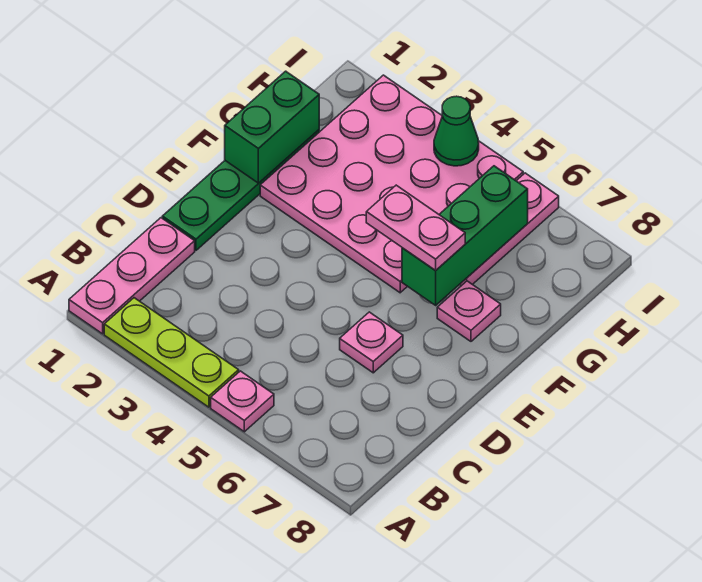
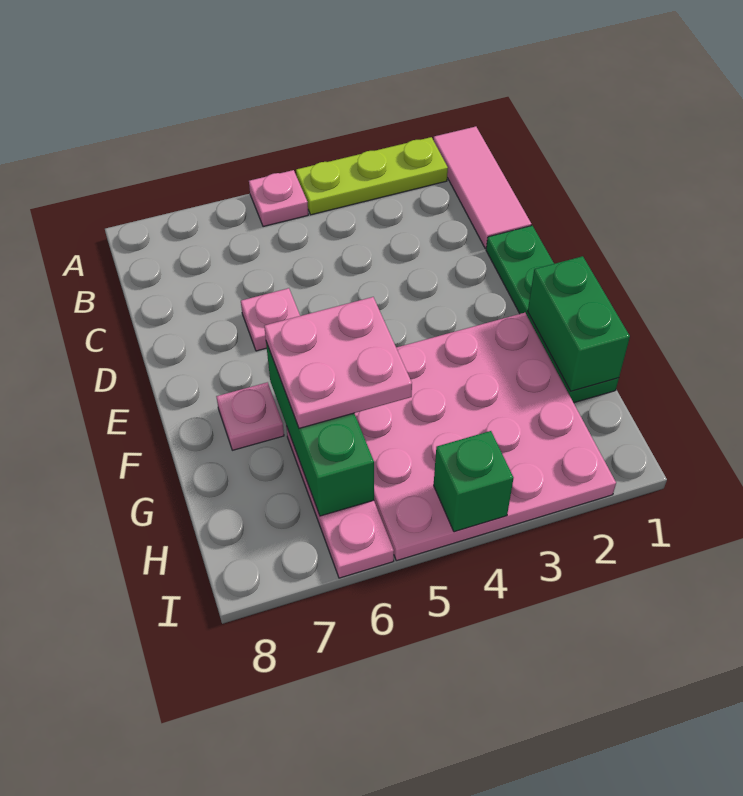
pink plate A1:C1 level 1 -> pink tile A1:C1 level 1
pink plate F5:F6 level 3 -> pink plate F5:G6 level 3
green cone I4 level 2 -> green brick I4 level 2

